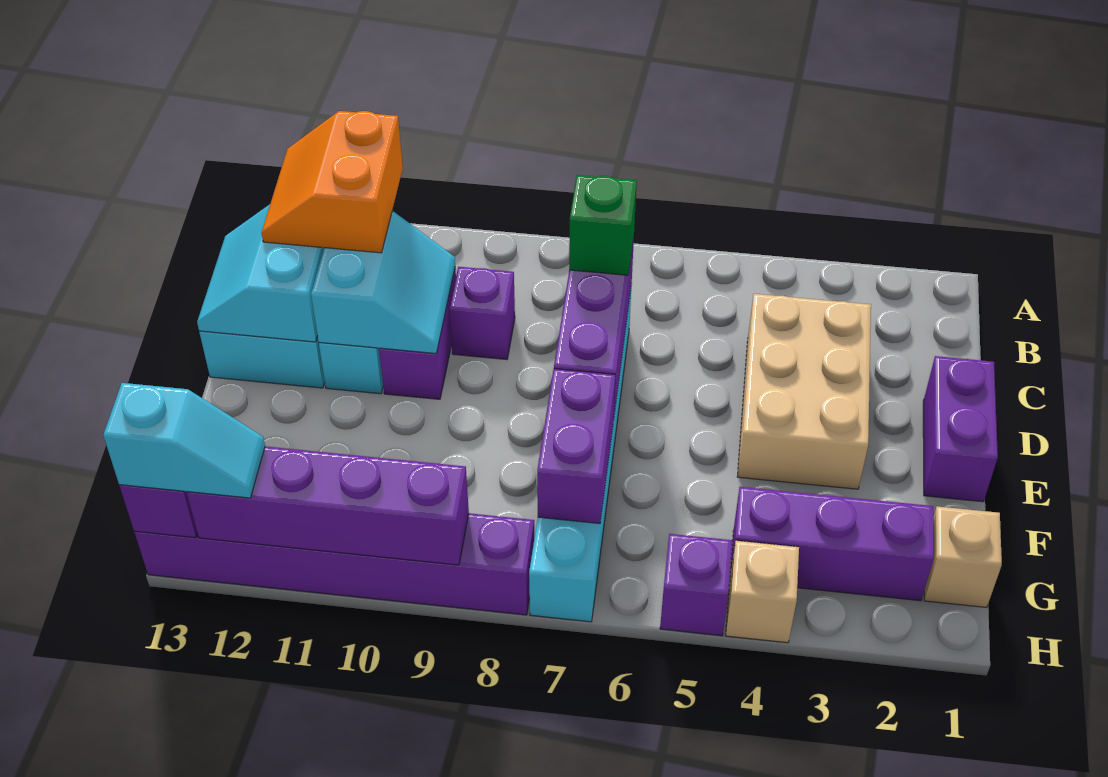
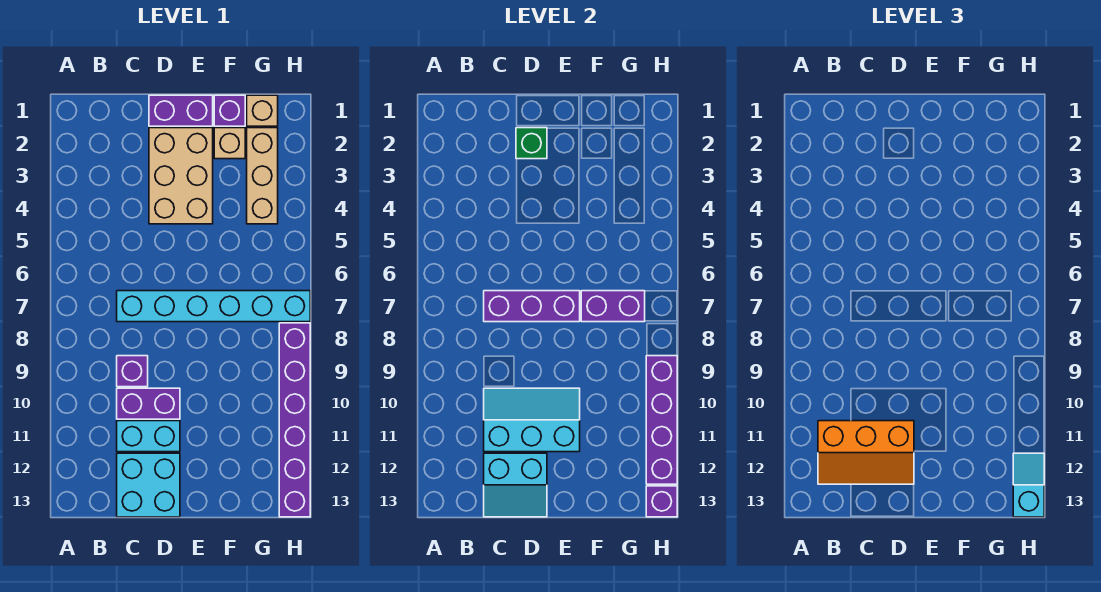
orange slope B11:C12 level 3 top 11 -> orange slope B11:D12 level 3 top 11
tan brick C3:E4 level 1 -> tan brick D2:E4 level 1
green brick C7 level 3 -> green brick D2 level 2
cyan slope C10:D11 level 2 top 11 -> cyan slope C10:E11 level 2 top 11
purple brick G2:G4 level 1 -> tan brick G2:G4 level 1
tan brick H4 level 1 -> tan brick F2 level 1
purple brick H5 level 1 -> purple brick F1 level 1

